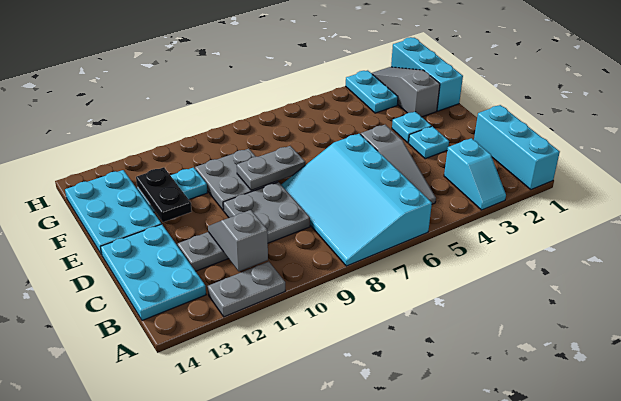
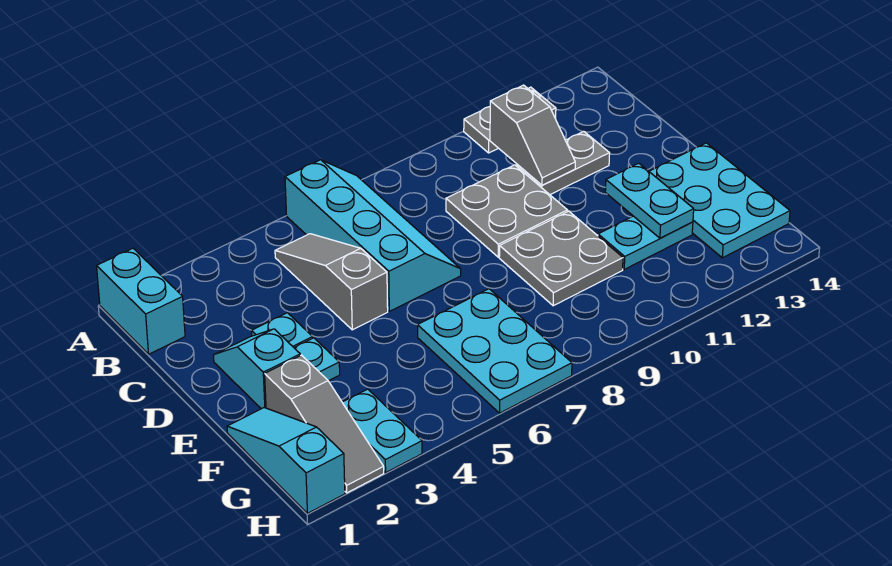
cyan brick A1:C1 level 1 -> cyan brick A1:B1 level 1
cyan slope A3:B3 level 1 top B -> cyan slope D2:E2 level 1 top E
cyan slope A6:D8 level 1 top 6 -> cyan slope A6:D7 level 1 top 6
cyan plate B13:D14 level 1 -> cyan plate F6:H7 level 1
grey plate E8:E9 level 2 -> none
black plate E12:F12 level 2 -> cyan plate E12:F12 level 2
cyan brick F1:H1 level 1 -> cyan slope F1:H1 level 1 top H

